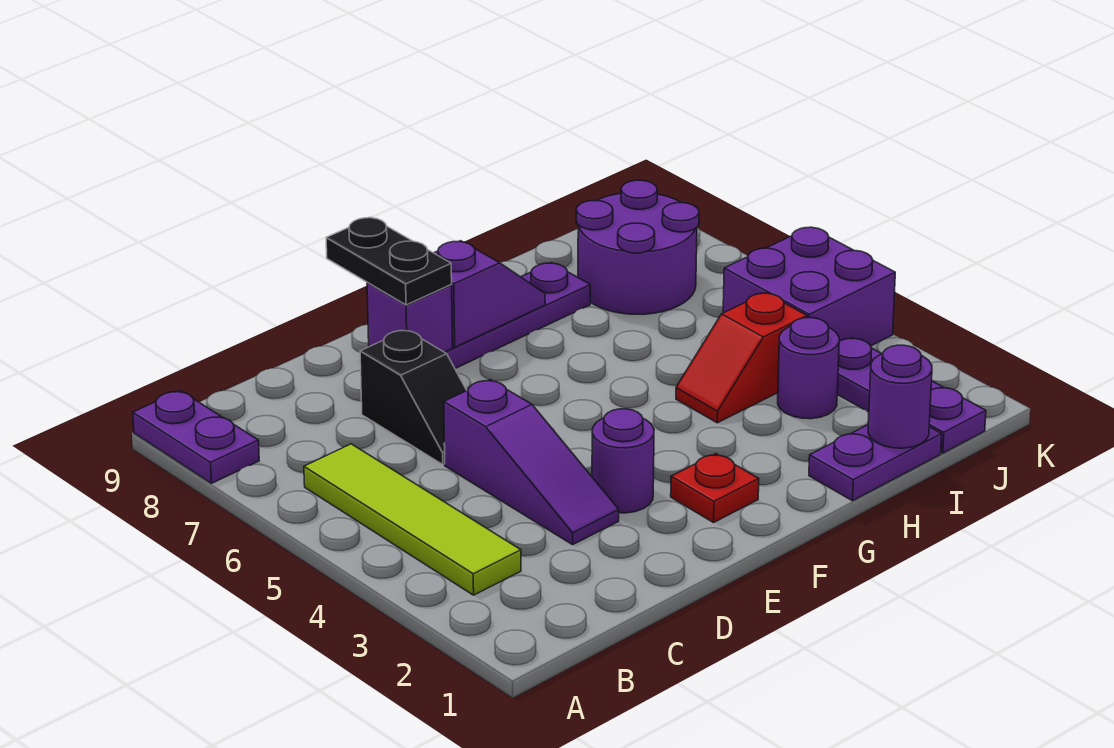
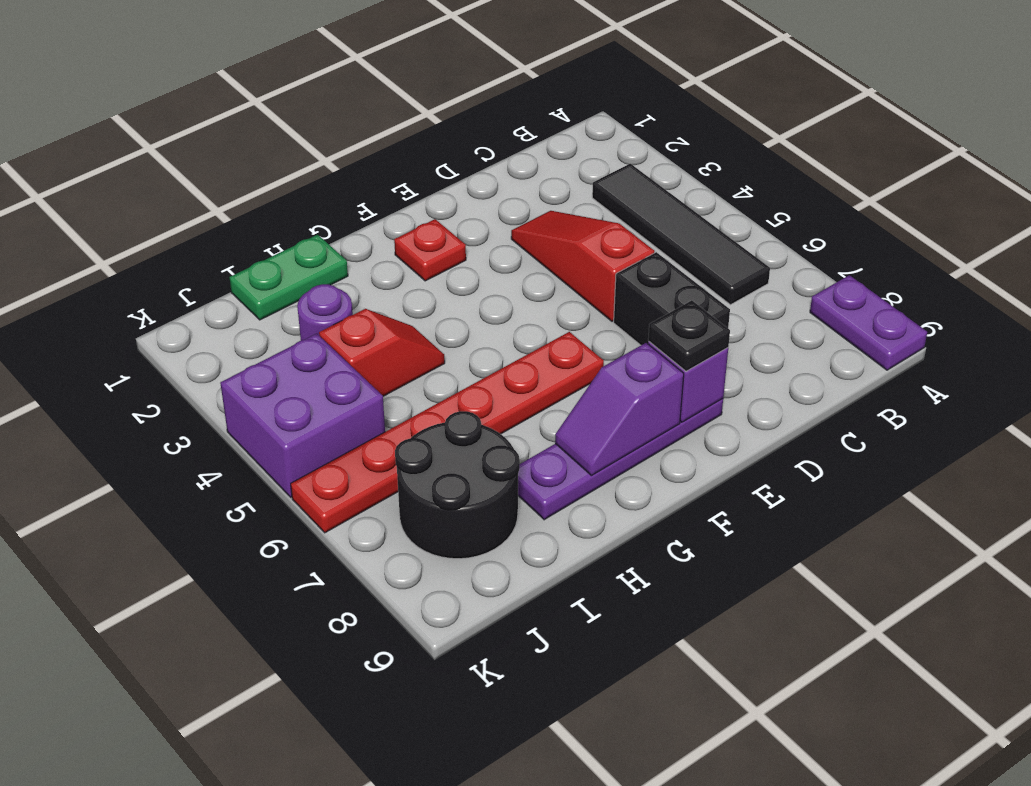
lime tile B3:B6 level 1 -> black tile B3:B6 level 1
purple slope D3:D5 level 1 top 5 -> red slope D3:D5 level 1 top 5
black slope D6:D7 level 1 top 7 -> black brick D6:D7 level 1
purple round brick E3 level 1 -> none
black plate E8:E9 level 3 -> black plate E8 level 3
none -> red plate F6:K6 level 1
purple plate H1:I1 level 1 -> green plate H1:I1 level 1
purple round brick I1 level 2 -> none
purple round brick I7:J8 level 1 -> black round brick I7:J8 level 1
purple plate J1:J3 level 1 -> none

